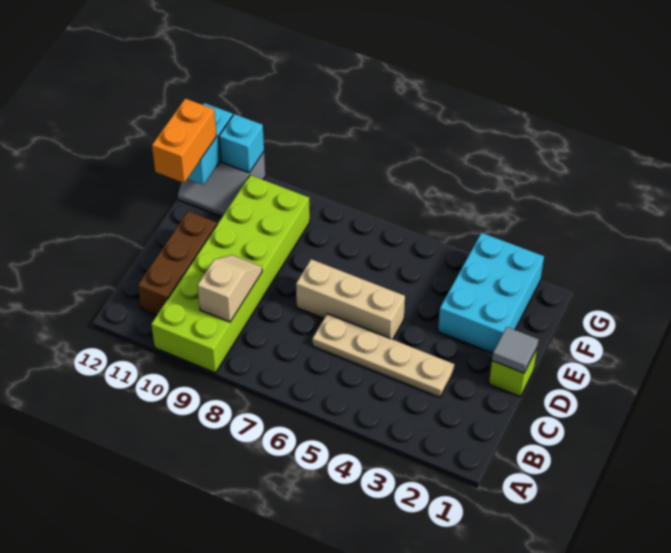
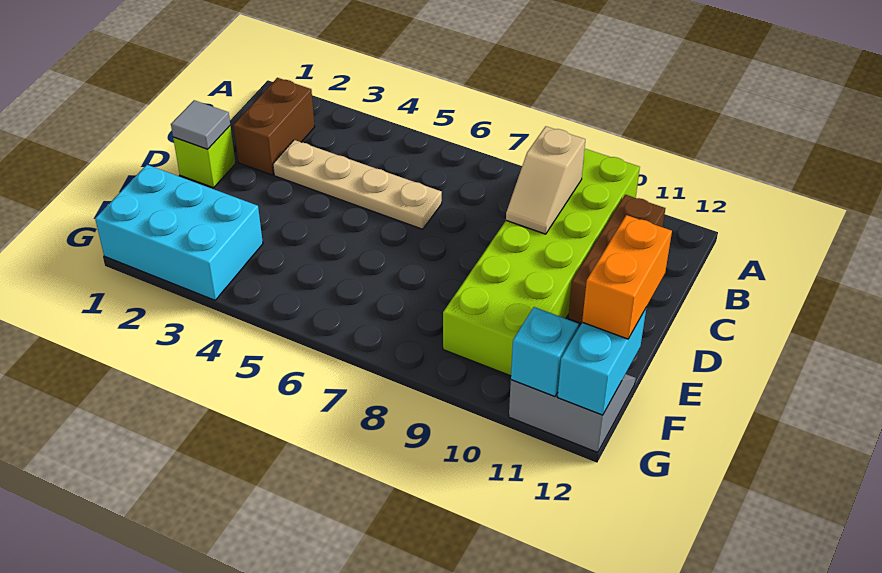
none -> brown brick B2:C2 level 1
tan brick D5:D7 level 1 -> none
cyan brick E2:G3 level 1 -> cyan brick F1:G3 level 1

